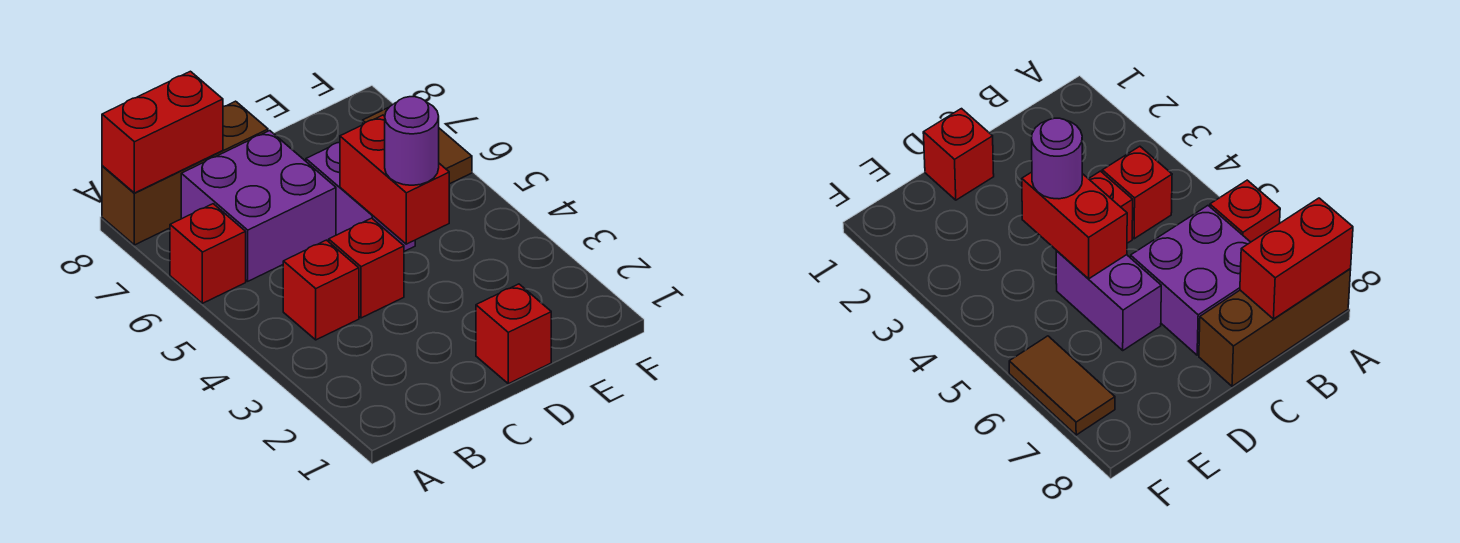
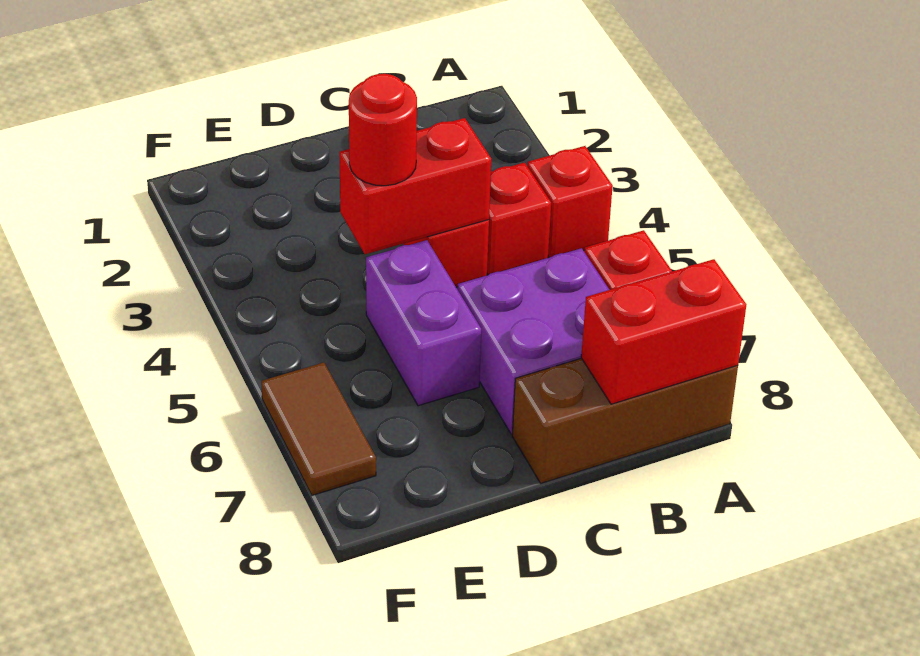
red brick D1 level 1 -> red brick A4 level 1
red brick D4:D5 level 2 -> red brick C4:D4 level 2
purple round brick D4 level 3 -> red round brick D4 level 3

